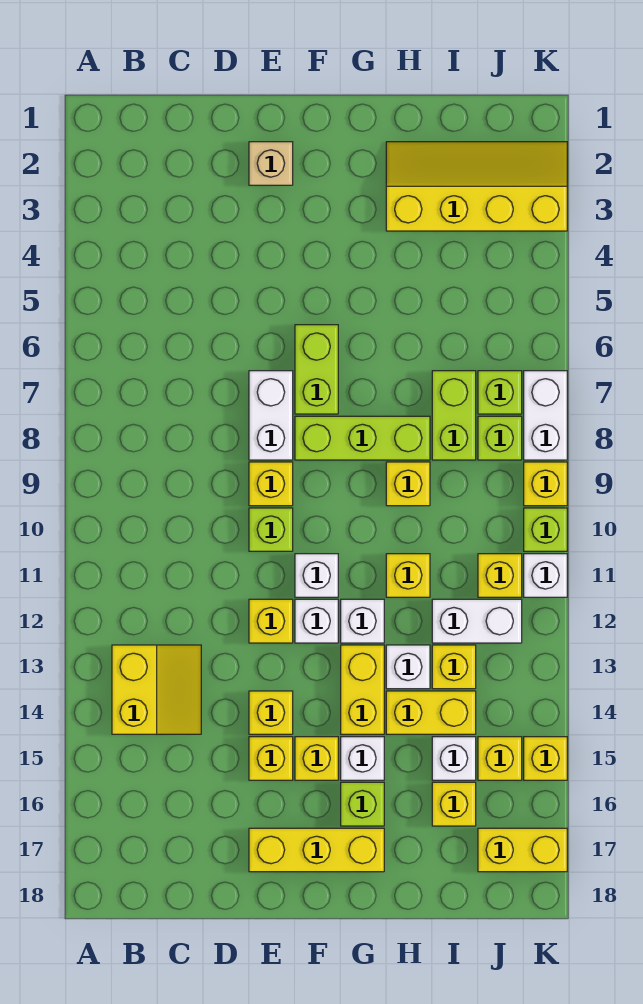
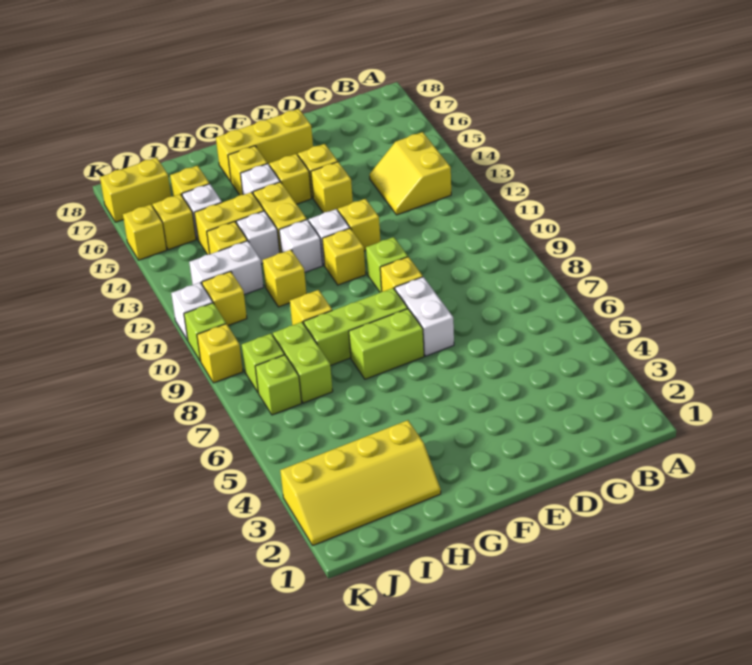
tan brick E2 level 1 -> none
lime brick F6:F7 level 1 -> lime brick F7:G7 level 1
white brick F11 level 1 -> yellow brick F11 level 1
lime brick G16 level 1 -> yellow brick G16 level 1
white brick K7:K8 level 1 -> none

